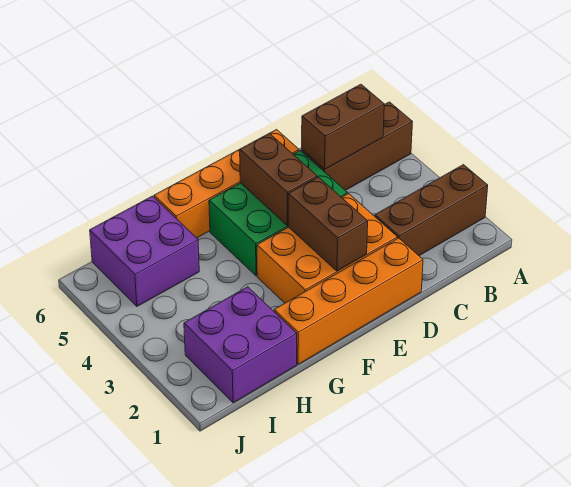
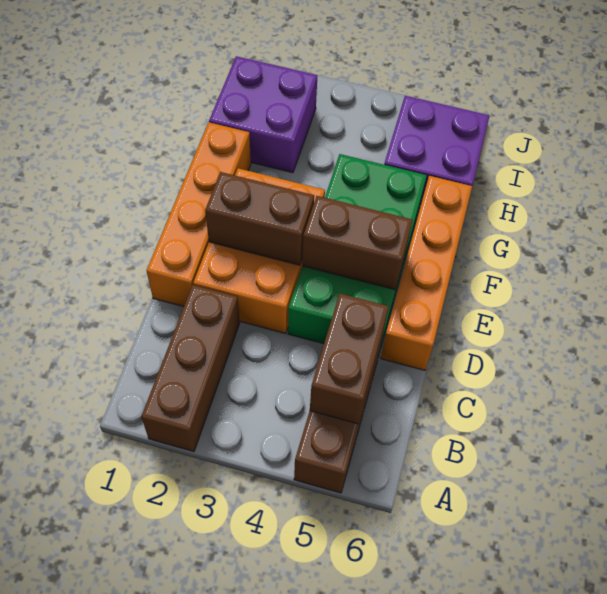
green brick D4:F5 level 1 -> green brick D4:G5 level 1

